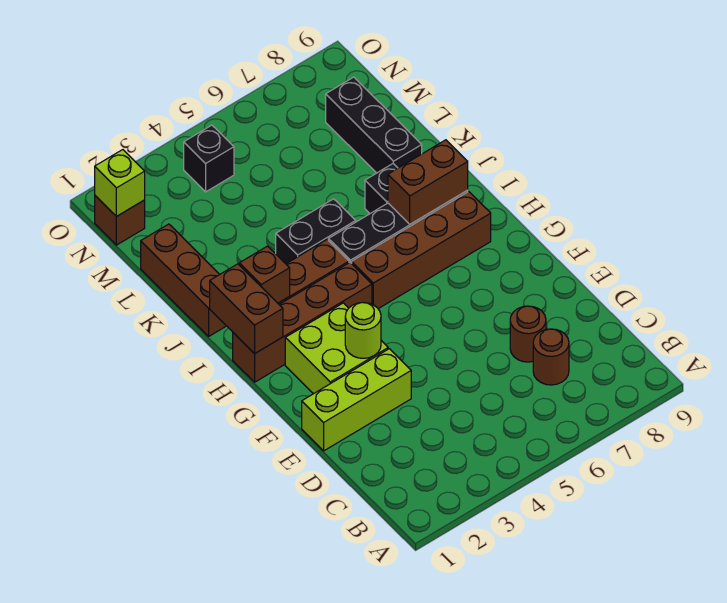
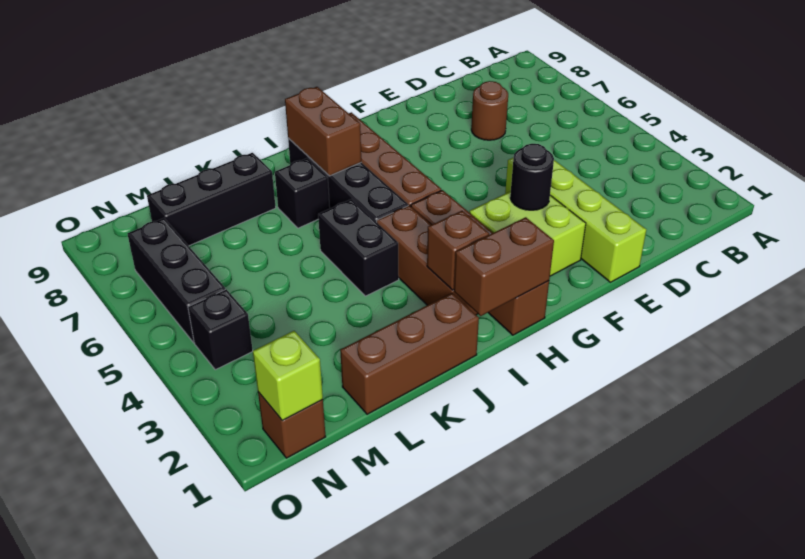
brown round brick C7 level 1 -> none
lime brick E1:E3 level 1 -> lime brick E1:E4 level 1
lime round brick F3 level 2 -> black round brick F3 level 2
none -> black brick N5:N7 level 1

